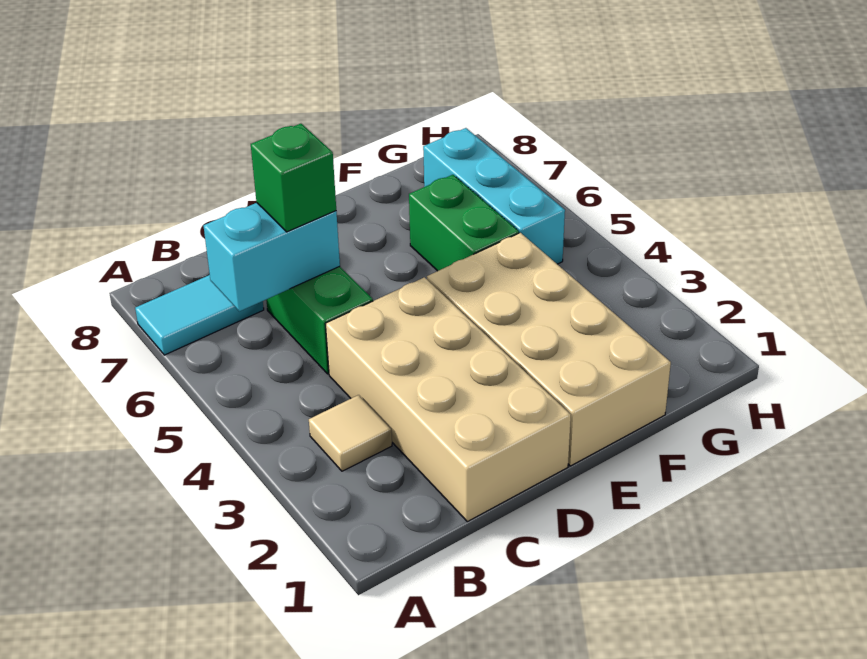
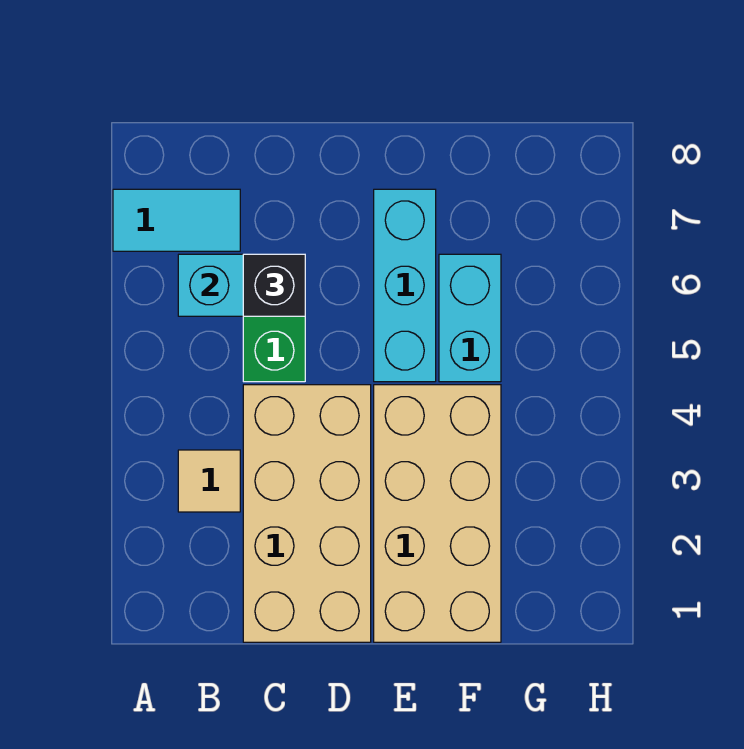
green brick C6 level 3 -> black brick C6 level 3
green brick F5:F6 level 1 -> cyan brick F5:F6 level 1
cyan brick G5:G7 level 1 -> cyan brick E5:E7 level 1

